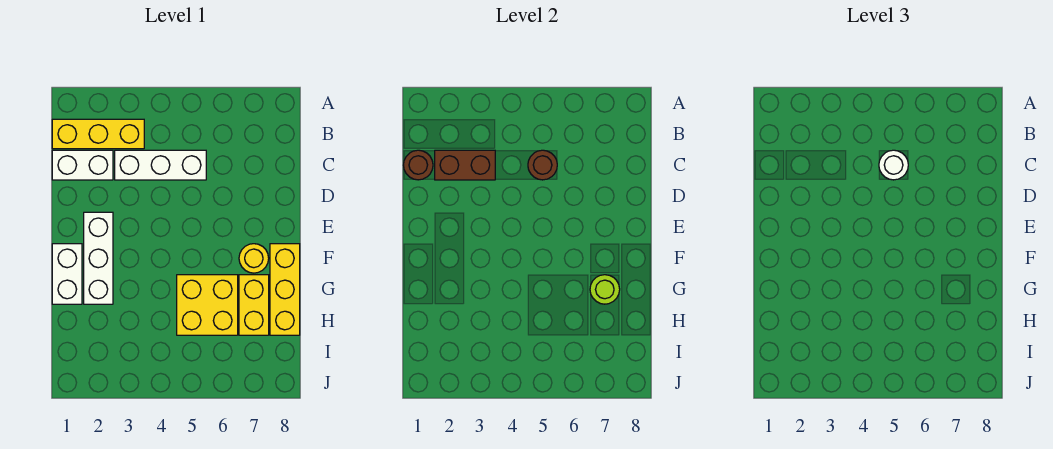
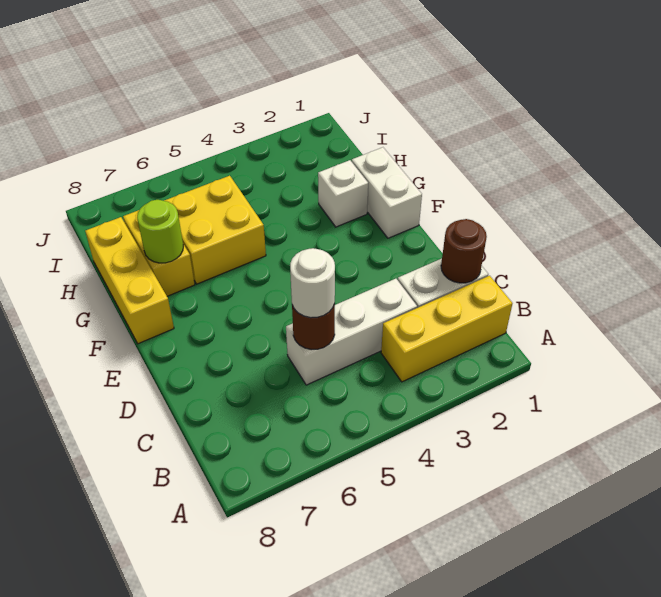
brown brick C2:C3 level 2 -> none
white brick E2:G2 level 1 -> white brick G2 level 1
yellow round brick F7 level 1 -> none

